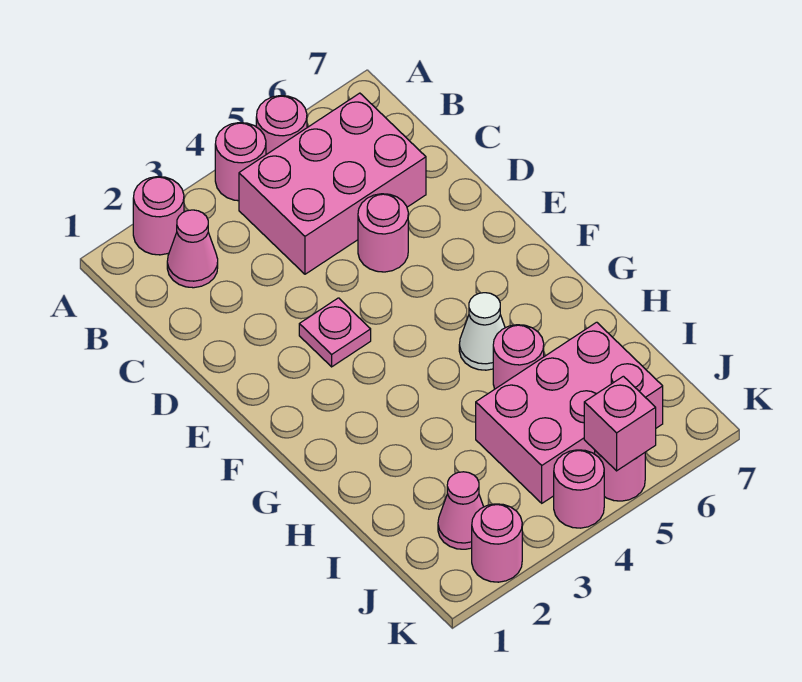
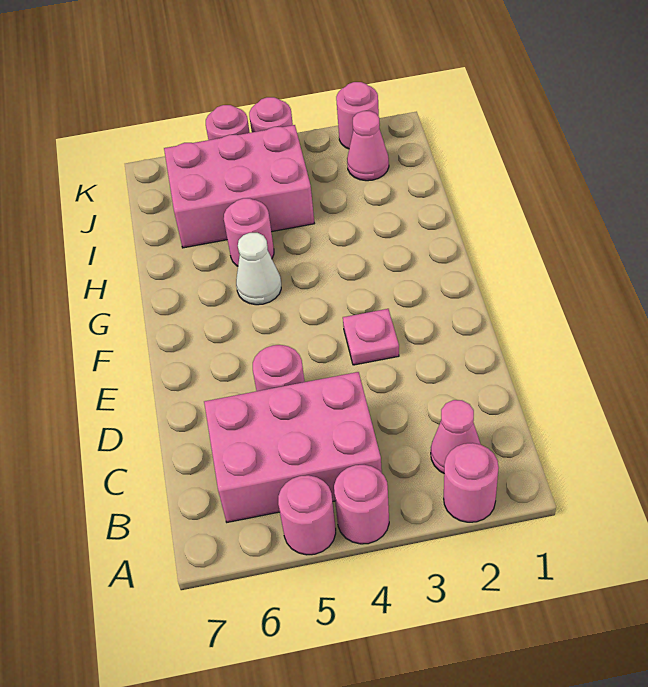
pink brick K5 level 2 -> none

